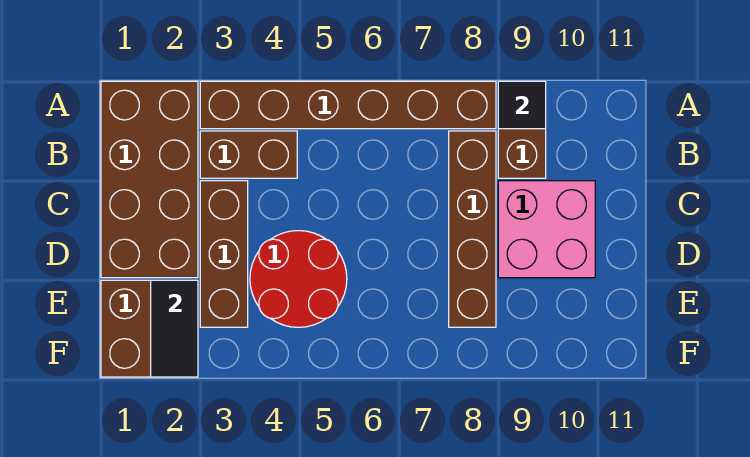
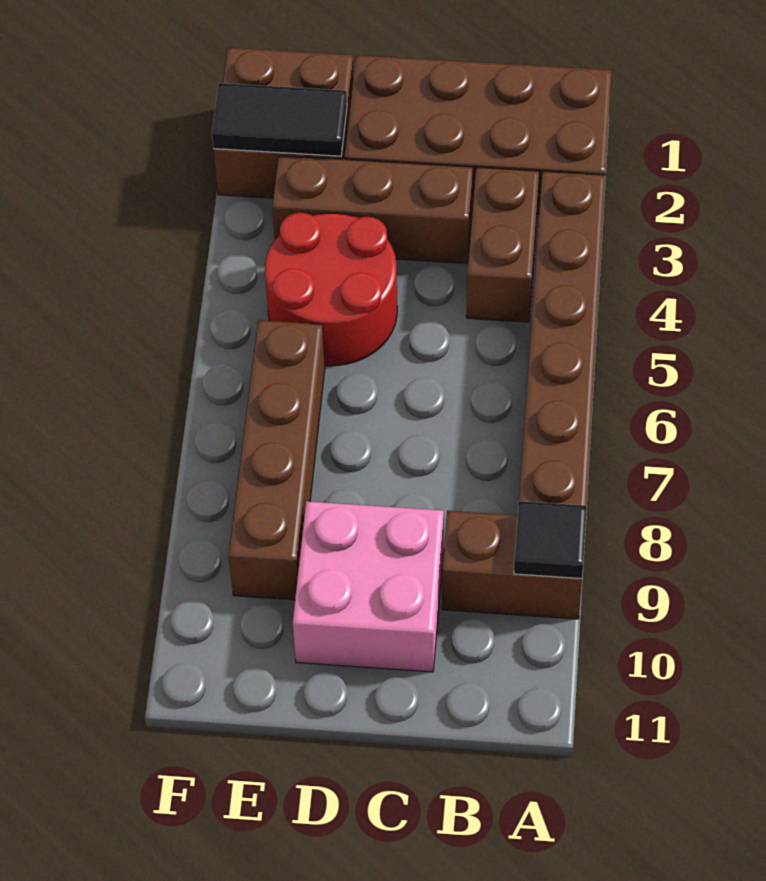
brown brick B8:E8 level 1 -> brown brick E6:E9 level 1

